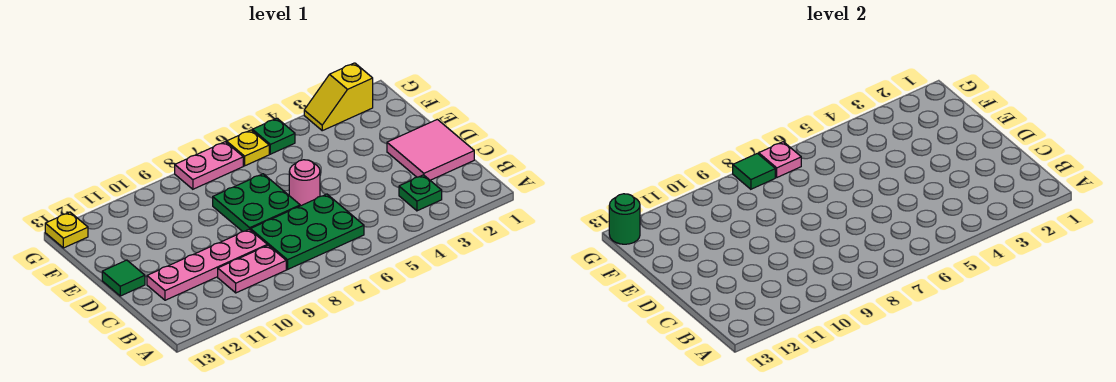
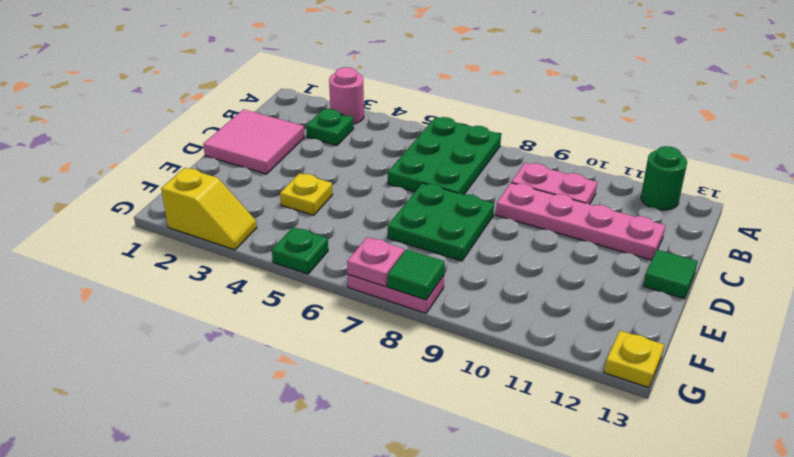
green plate B6:C8 level 1 -> green plate A6:C7 level 1
pink round brick D6 level 1 -> pink round brick A3 level 1
yellow plate G6 level 1 -> yellow plate E4 level 1
green round brick G13 level 2 -> green round brick A12 level 1

